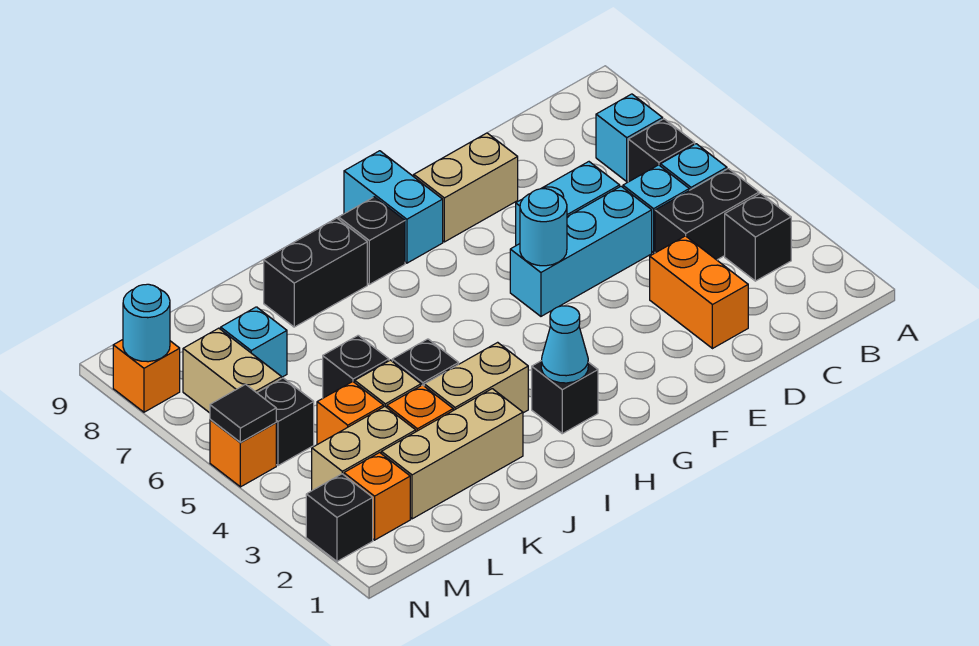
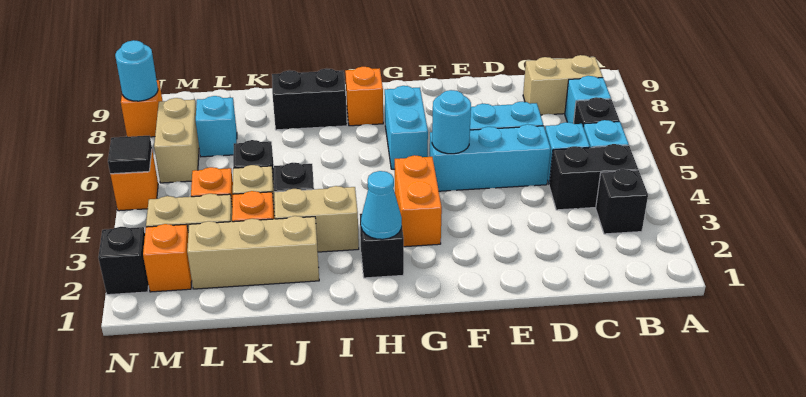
orange brick D2:D3 level 1 -> orange brick G3:G4 level 1
tan brick E8:F8 level 1 -> tan brick B8:C8 level 1
cyan brick G8:G9 level 1 -> cyan brick G6:G7 level 1
black brick H8 level 1 -> orange brick H8 level 1
black brick M5 level 1 -> none

